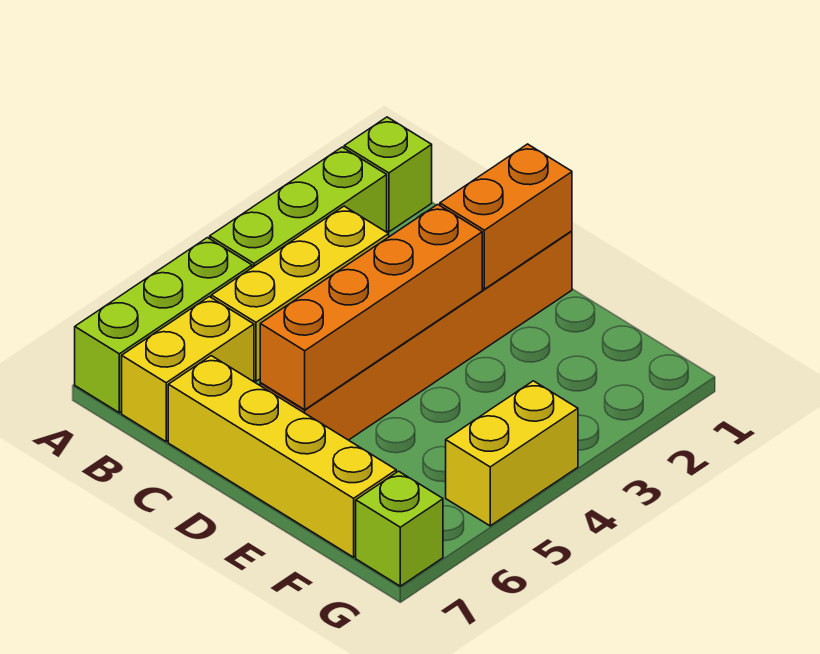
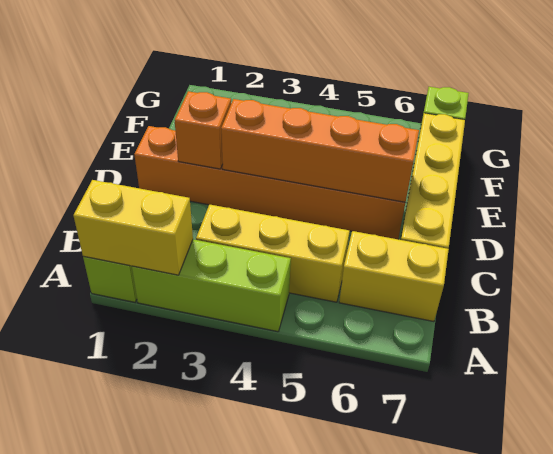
lime brick A5:A7 level 1 -> none
orange brick D1:D2 level 2 -> orange brick D2 level 2
yellow brick G4:G5 level 1 -> yellow brick A1:A2 level 2

